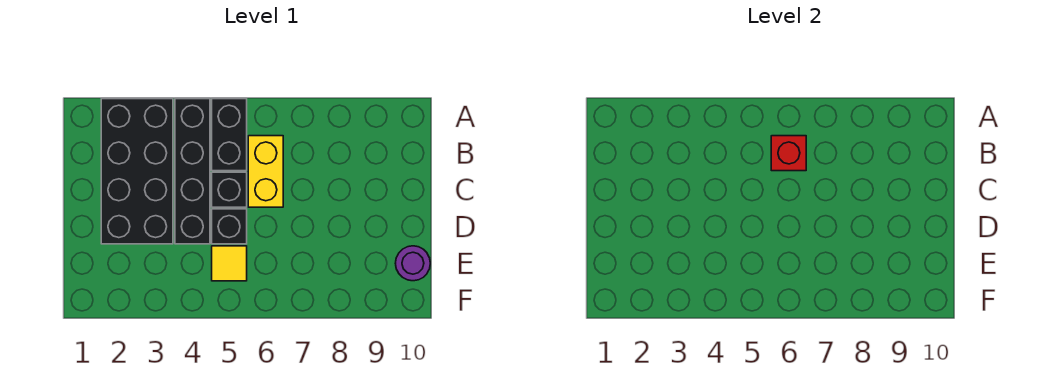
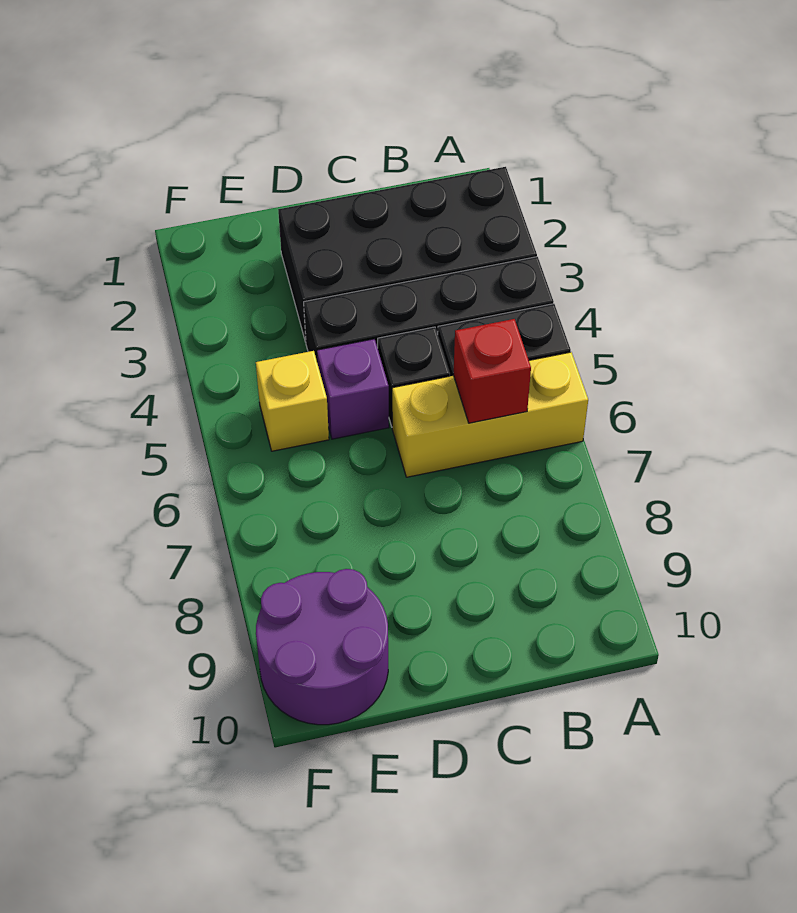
yellow brick B6:C6 level 1 -> yellow brick A6:C6 level 1
black brick D5 level 1 -> purple brick D5 level 1
yellow tile E5 level 1 -> yellow brick E5 level 1
purple round brick E10 level 1 -> purple round brick E9:F10 level 1

